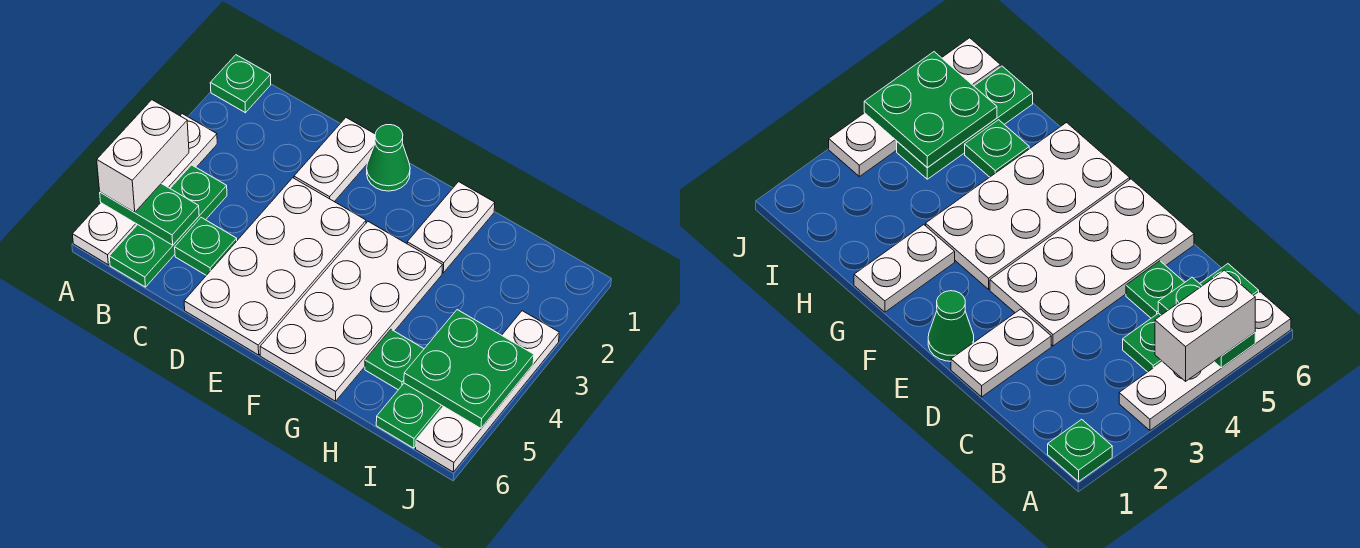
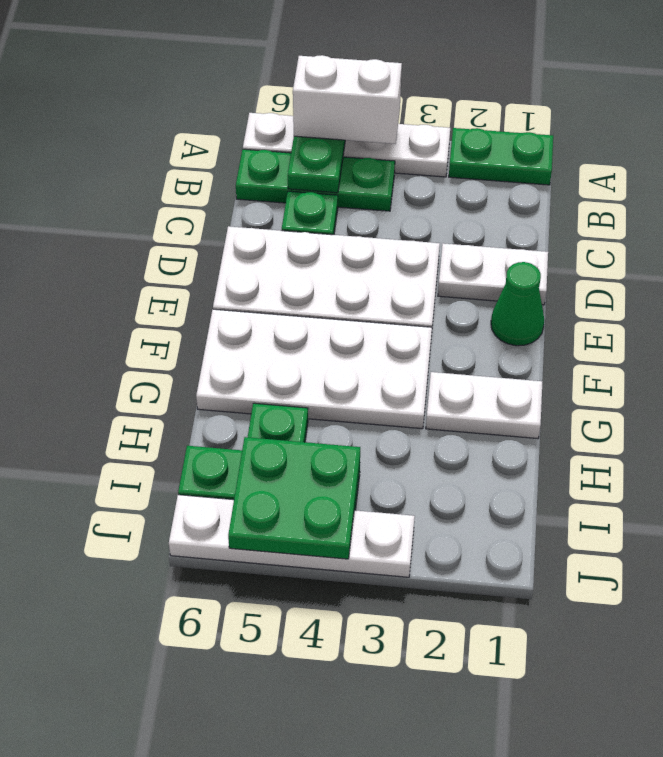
green plate A1 level 1 -> green plate A1:A2 level 1

